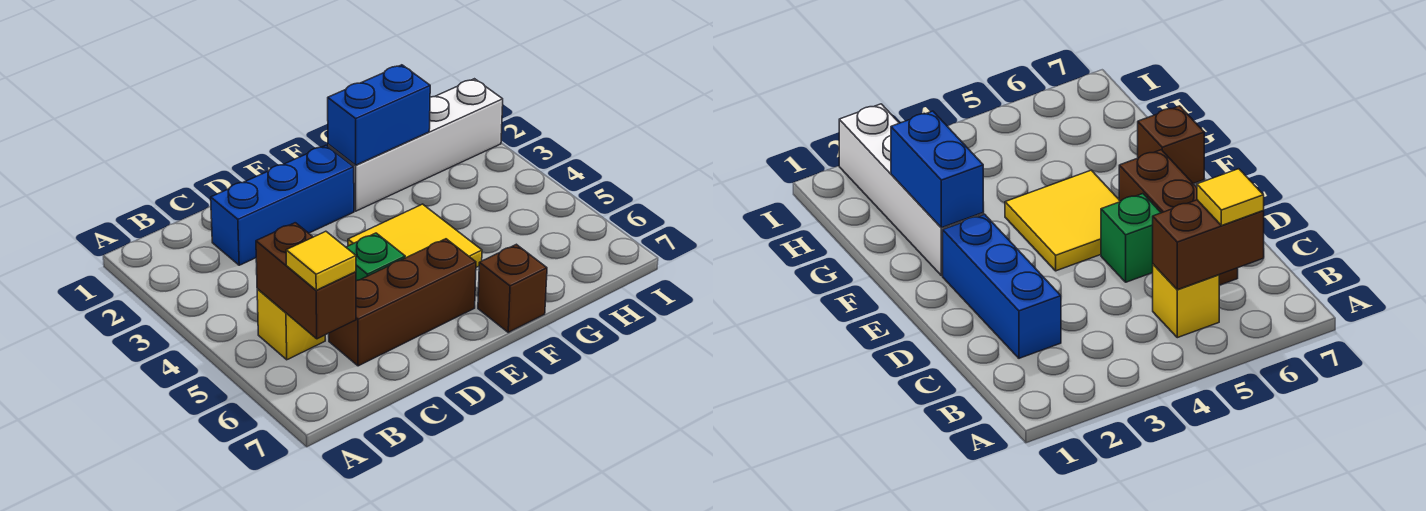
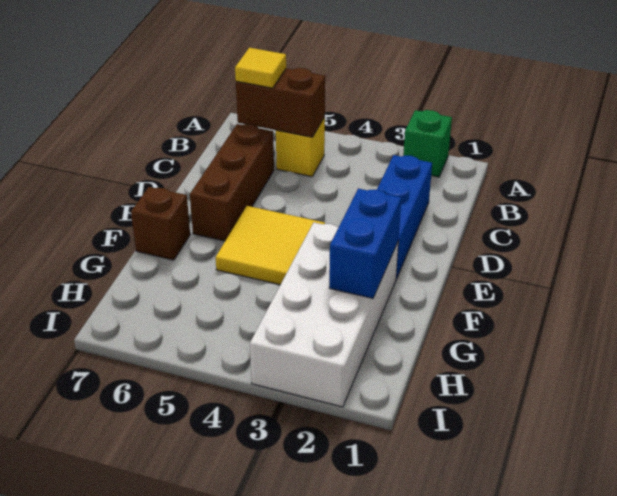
green brick D5 level 1 -> green brick A2 level 1
white brick F2:I2 level 1 -> white brick F2:I3 level 1

